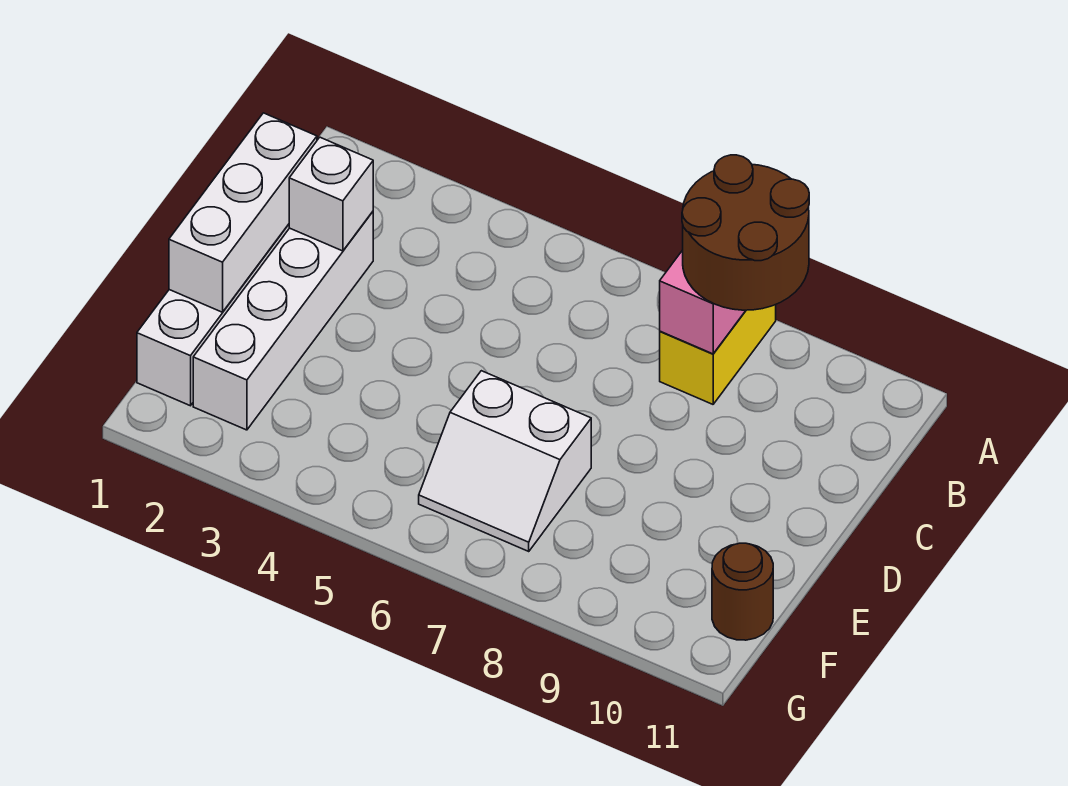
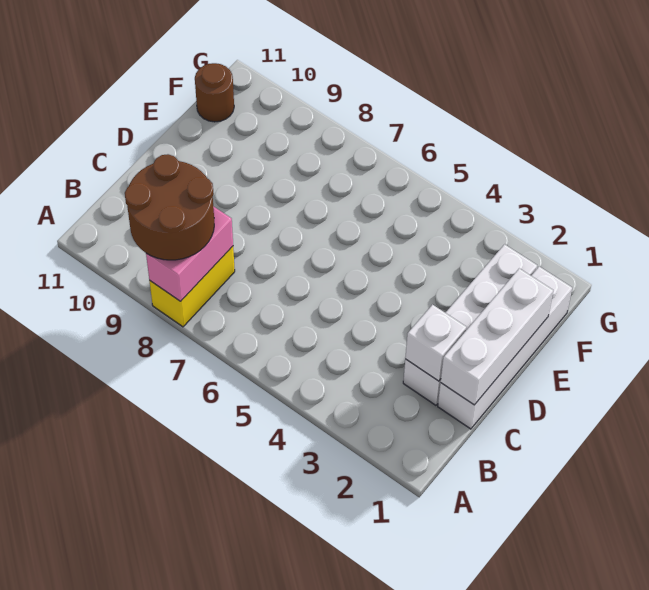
white slope E6:F7 level 1 top E -> none

